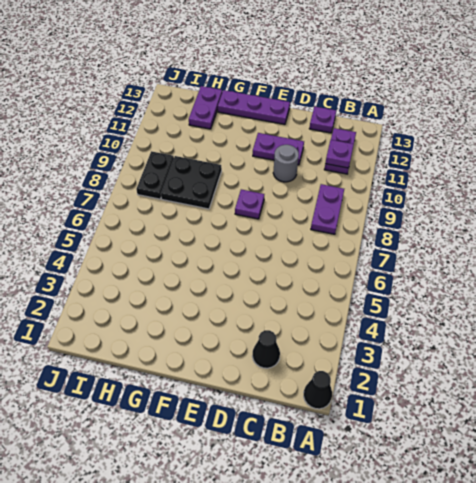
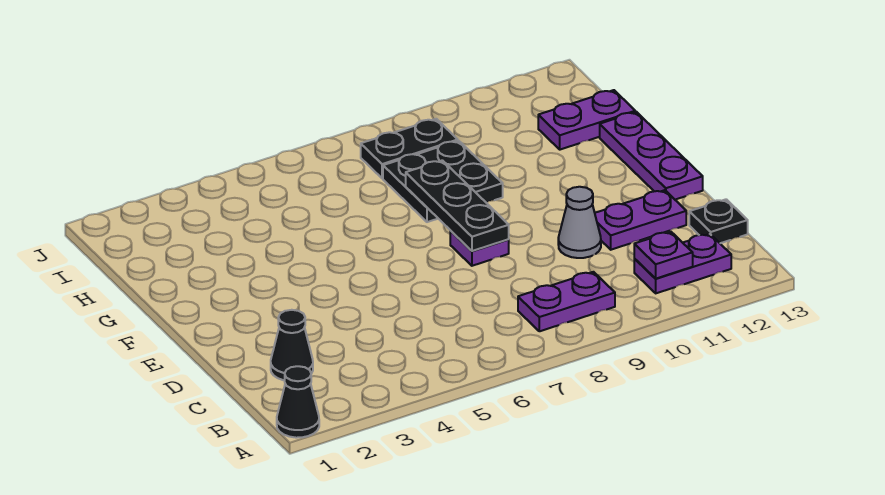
purple plate C13 level 1 -> black plate C13 level 1
grey round brick D10 level 1 -> grey cone D10 level 1
purple plate D11:E11 level 1 -> purple plate D11:D12 level 1
none -> black plate E8:G8 level 2

